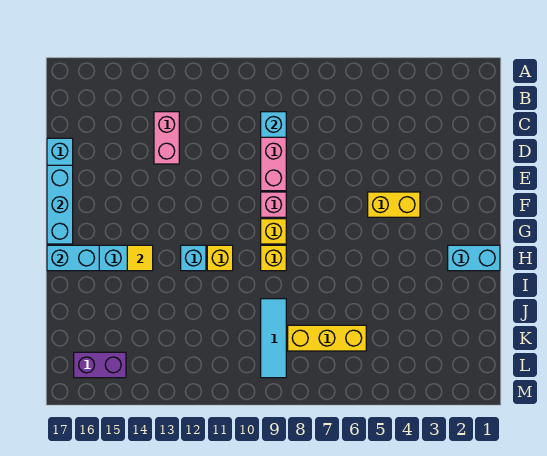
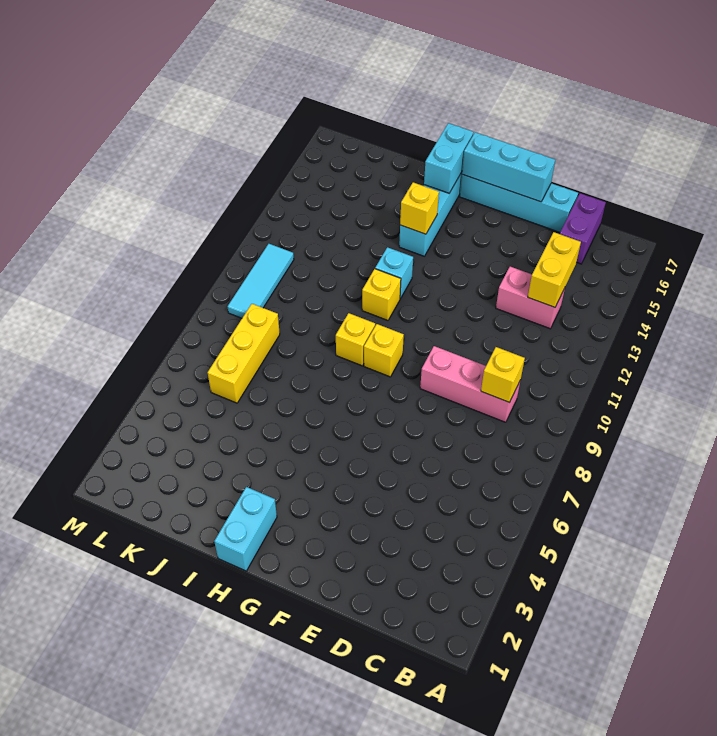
cyan brick C9 level 2 -> yellow brick C9 level 2
yellow brick F4:F5 level 1 -> yellow brick C13:C14 level 2
pink brick F9 level 1 -> none
yellow tile H14 level 2 -> yellow brick H14 level 2
cyan tile J9:L9 level 1 -> cyan tile L9:L11 level 1
purple brick L15:L16 level 1 -> purple brick C16:C17 level 1

